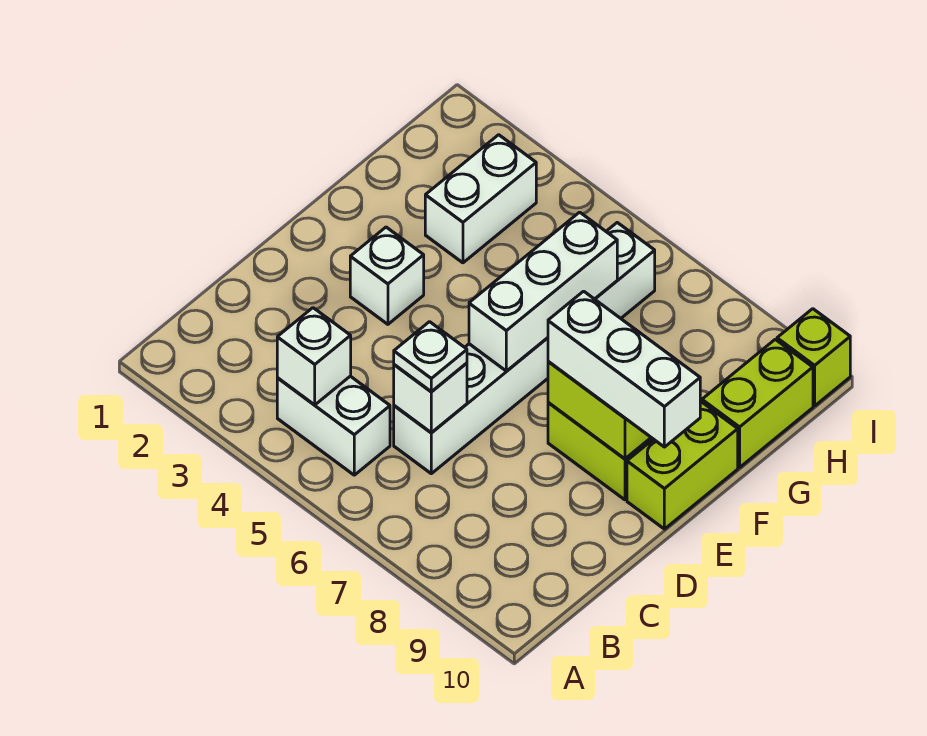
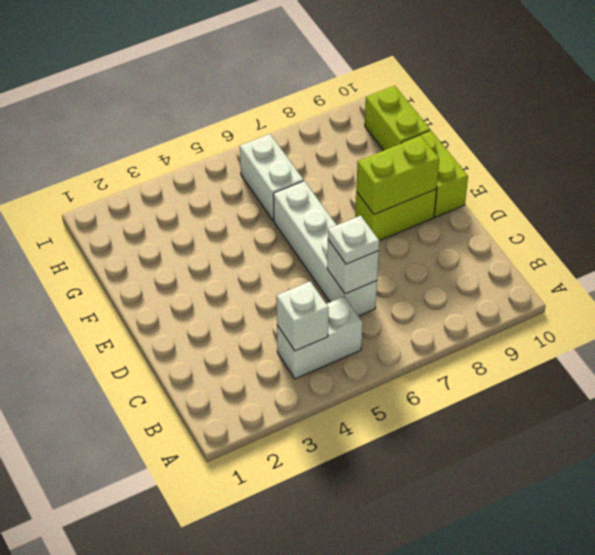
white brick E3 level 1 -> none
white brick E6:G6 level 2 -> none
white brick E8:E10 level 3 -> none
white brick G3:H3 level 1 -> none
lime brick I10 level 1 -> none

